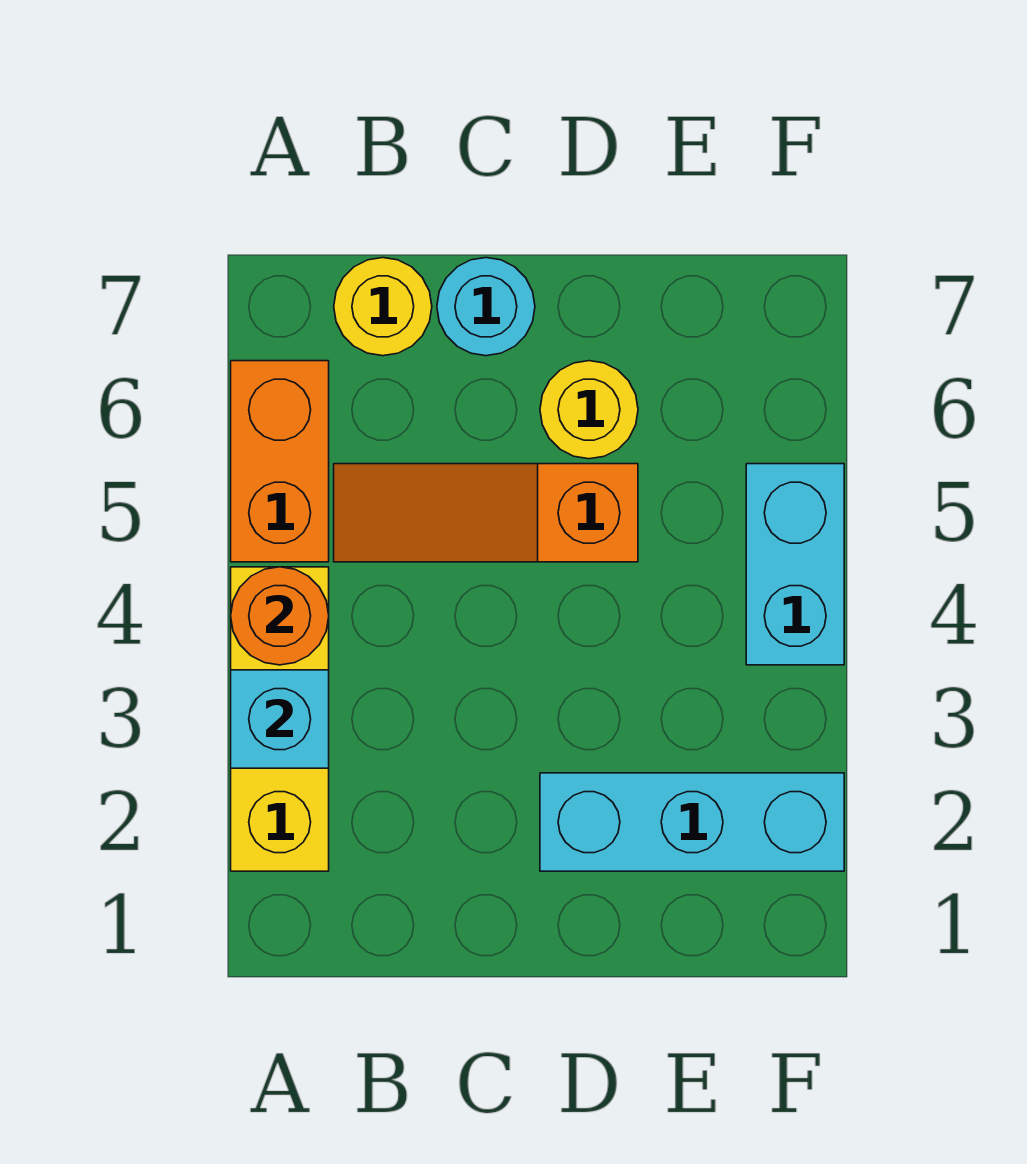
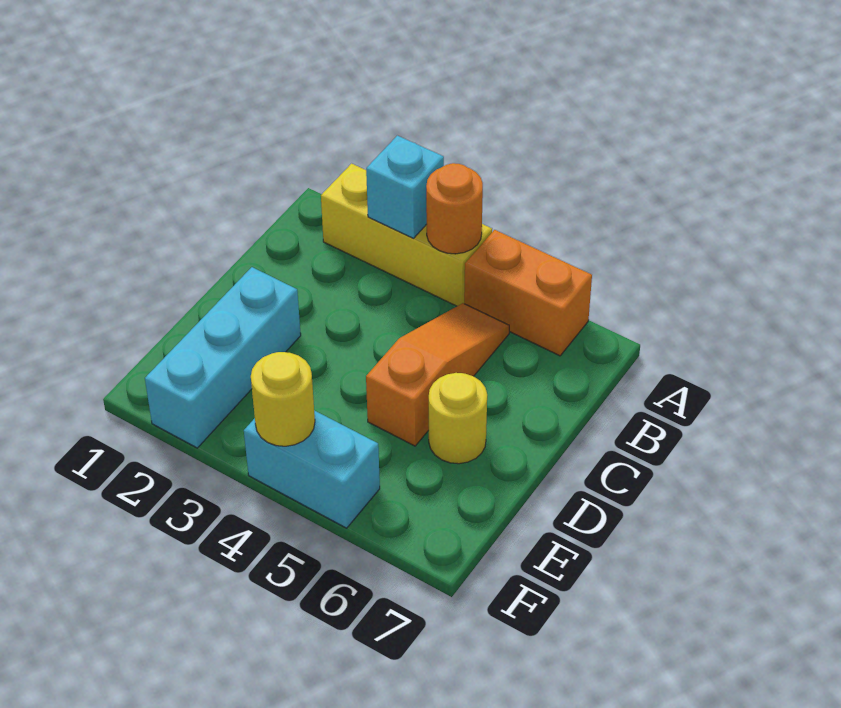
yellow round brick B7 level 1 -> yellow round brick F4 level 2
cyan round brick C7 level 1 -> none

